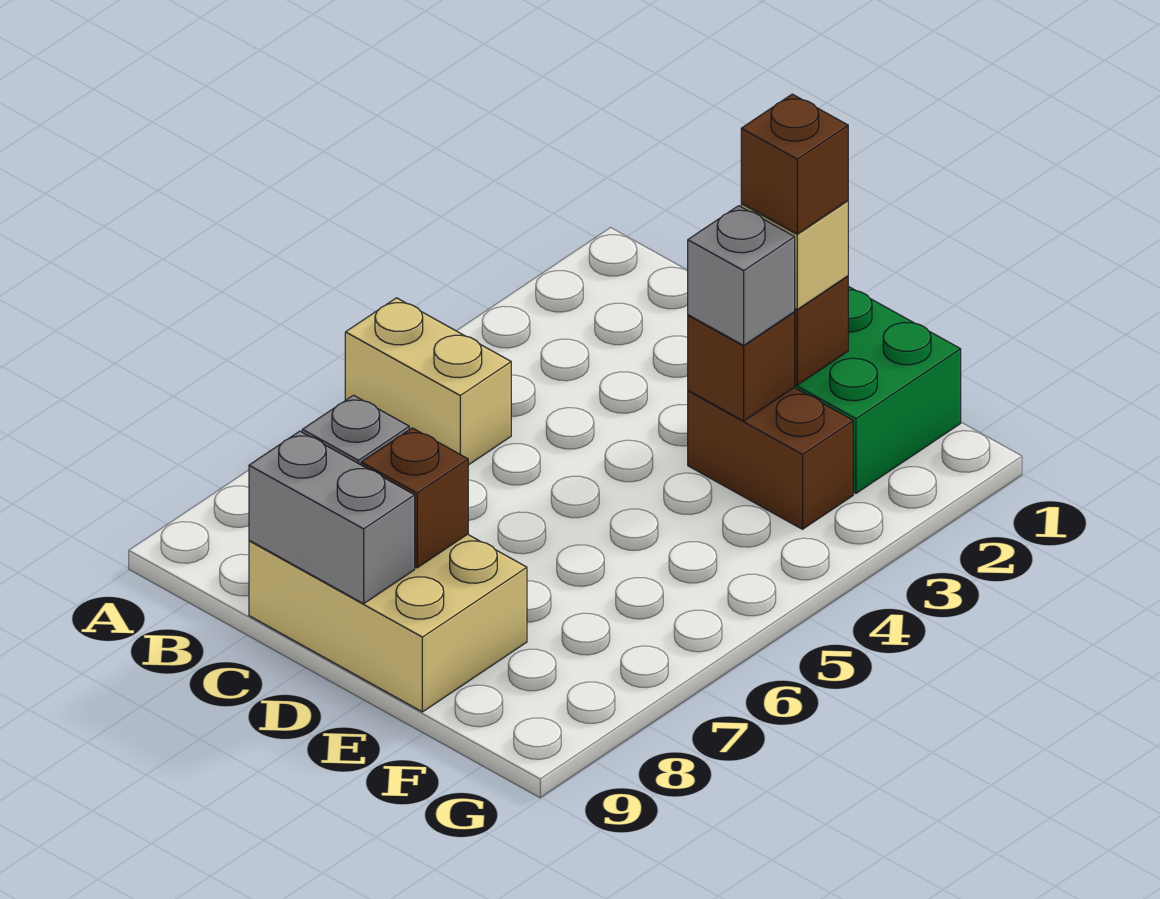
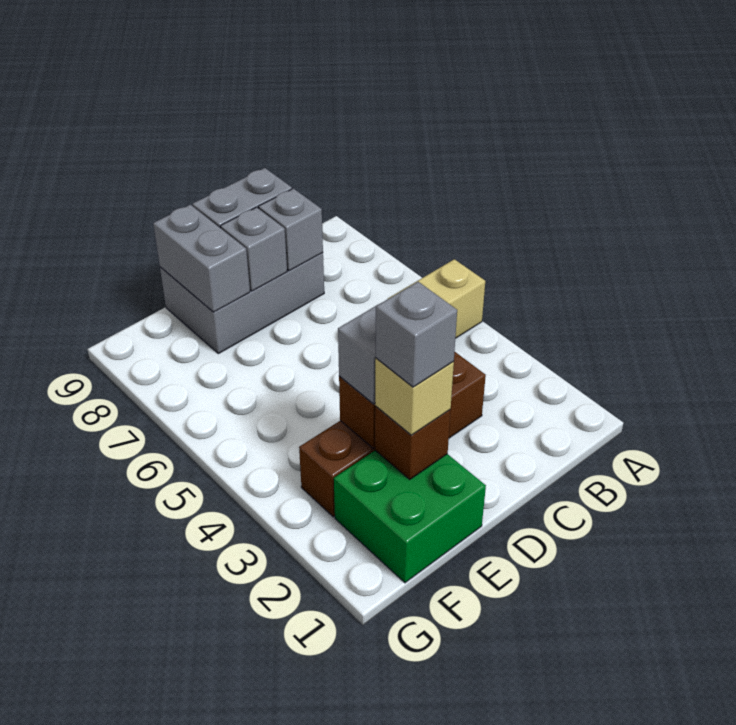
tan brick C8:E9 level 1 -> grey brick C8:E9 level 1
brown brick D8 level 2 -> grey brick D8 level 2
brown brick E2 level 4 -> grey brick E2 level 4
brown brick E3:F3 level 1 -> brown brick C3:F3 level 1
none -> grey brick E8:E9 level 2

